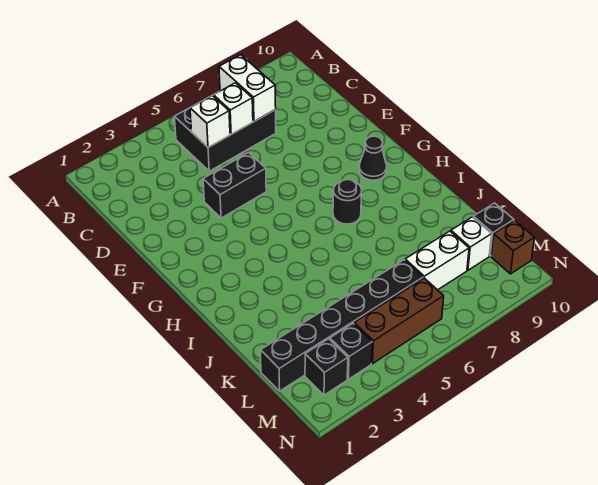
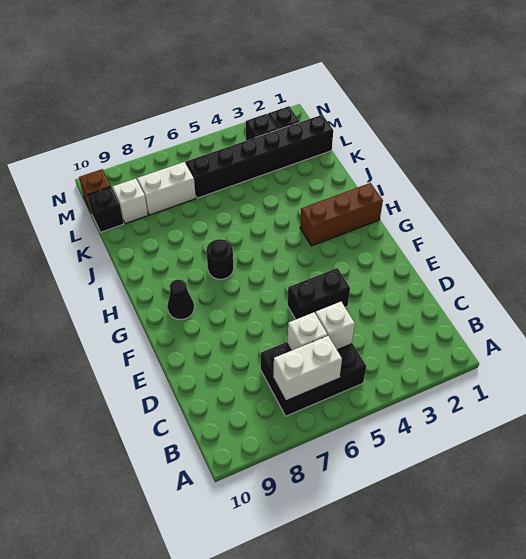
white brick B7:C7 level 2 -> white brick B6:B7 level 2
brown brick M4:M6 level 1 -> brown brick H1:H3 level 1

